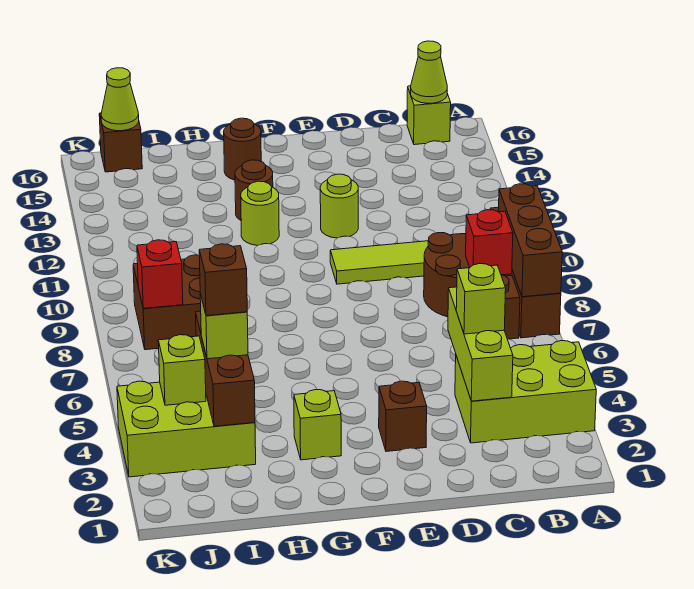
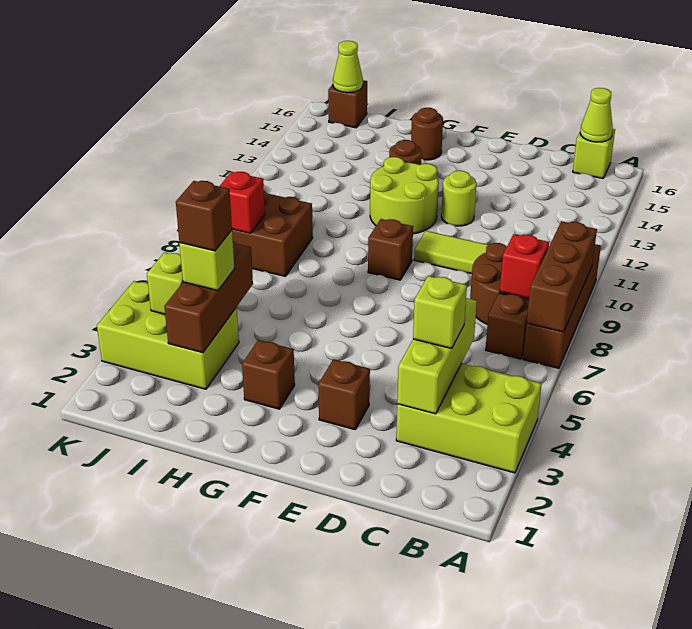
none -> brown brick F9 level 1
lime brick G3 level 1 -> brown brick G3 level 1
lime round brick G12 level 1 -> lime round brick F11:G12 level 1

